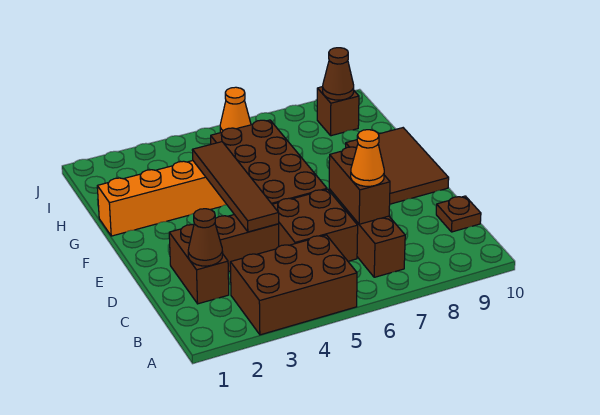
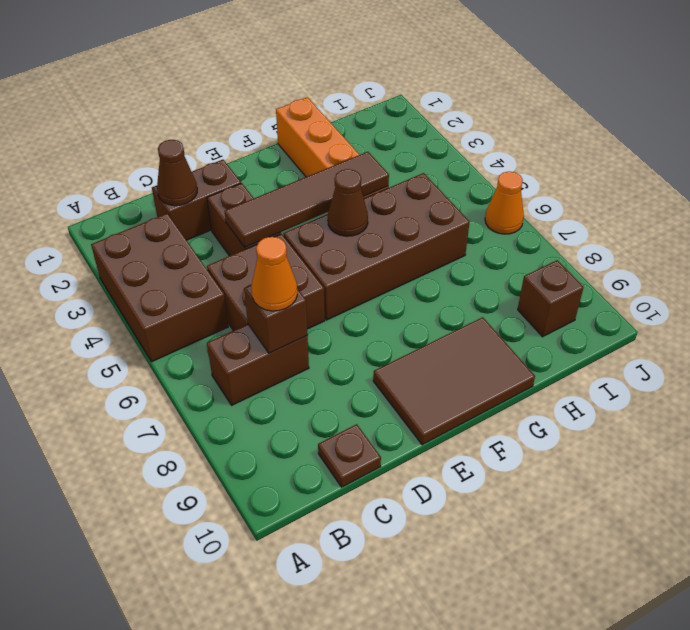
brown brick C7:D7 level 2 -> brown brick C7 level 2
brown cone I9 level 2 -> brown cone F5 level 2

